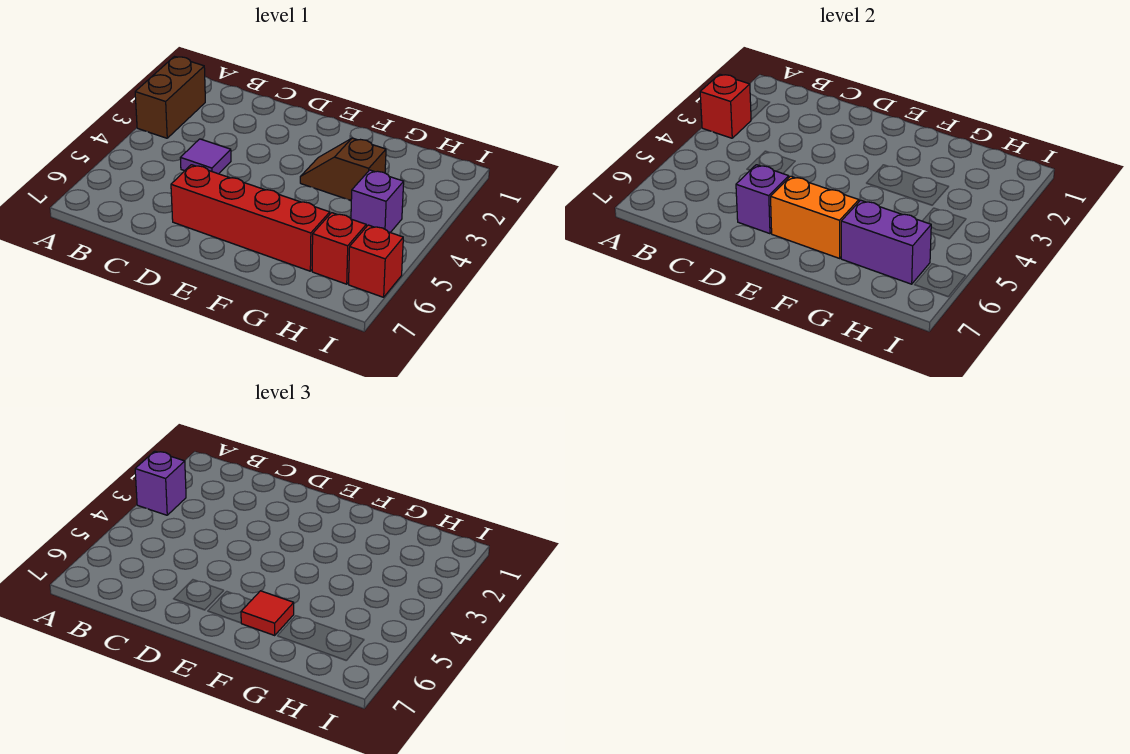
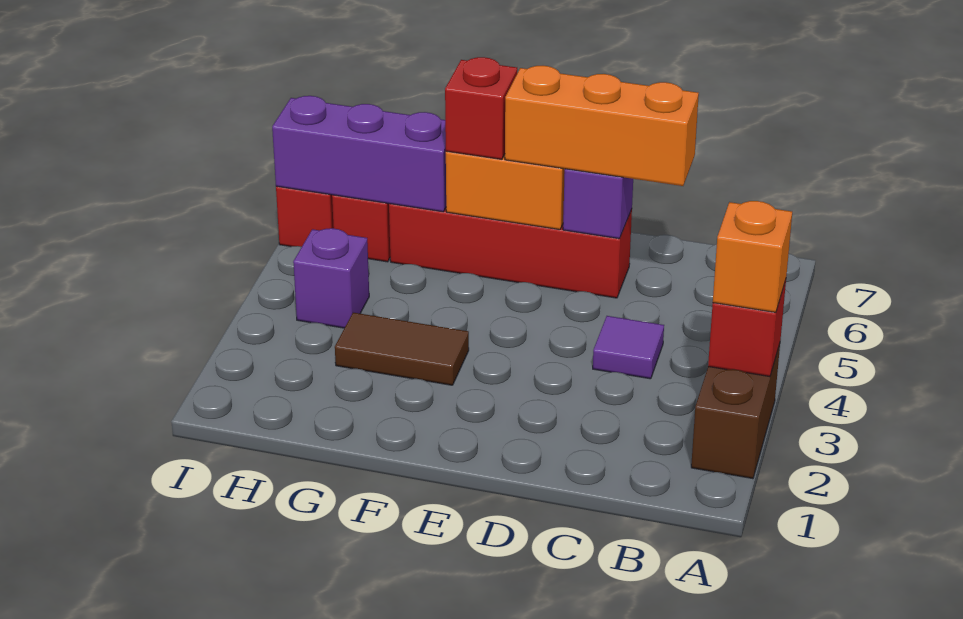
purple brick A3 level 3 -> orange brick A3 level 3
none -> orange brick C6:E6 level 3
brown slope F3:G3 level 1 top G -> brown tile F3:G3 level 1
red tile F6 level 3 -> red brick F6 level 3
purple brick G6:H6 level 2 -> purple brick G6:I6 level 2

